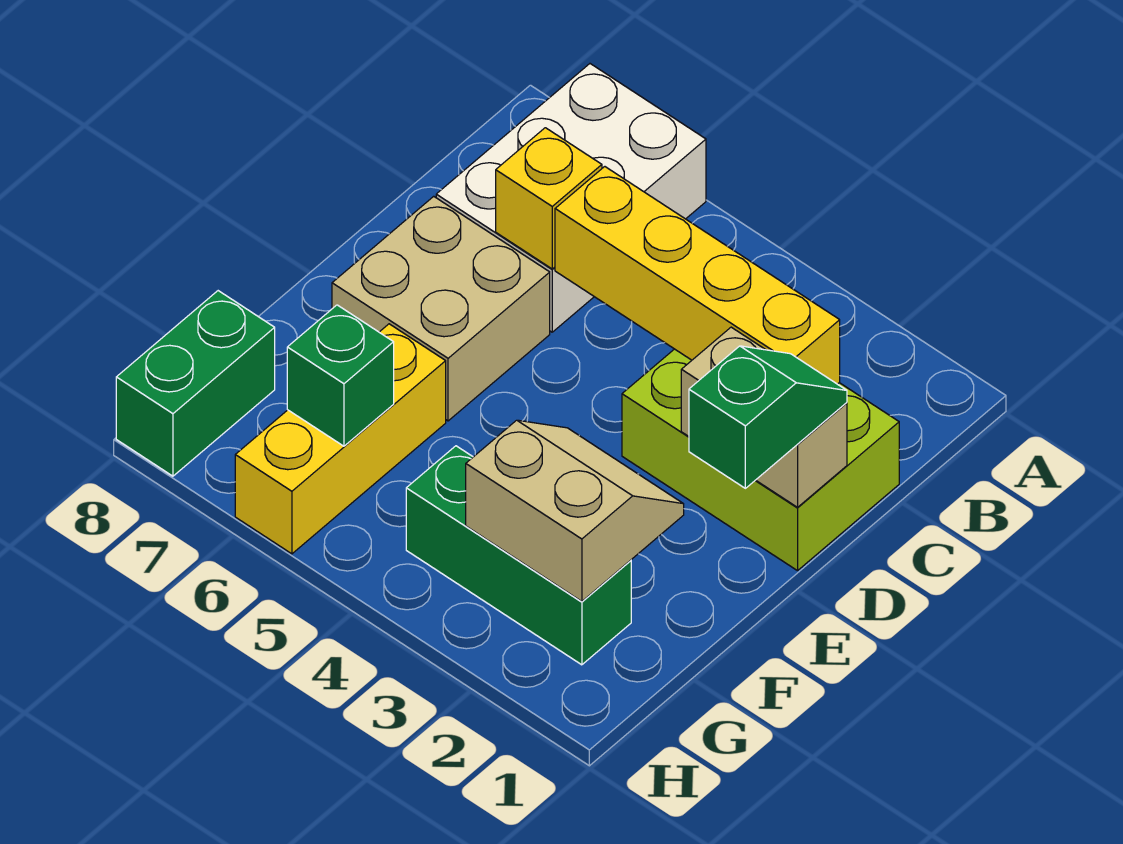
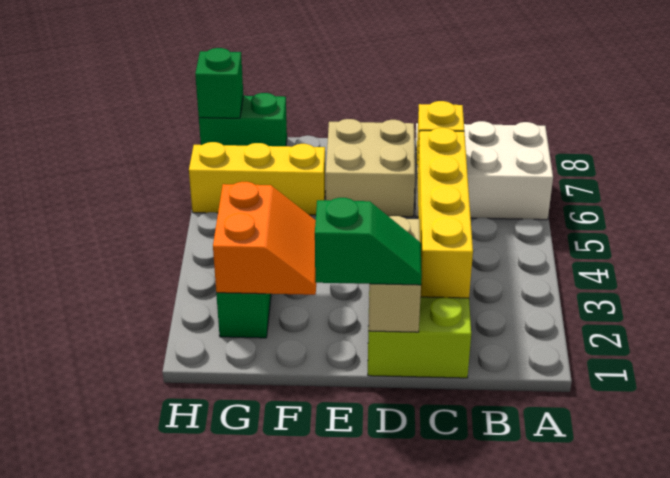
tan slope F2:G3 level 2 top G -> orange slope F2:G3 level 2 top G
green brick G6 level 2 -> green brick H8 level 2

